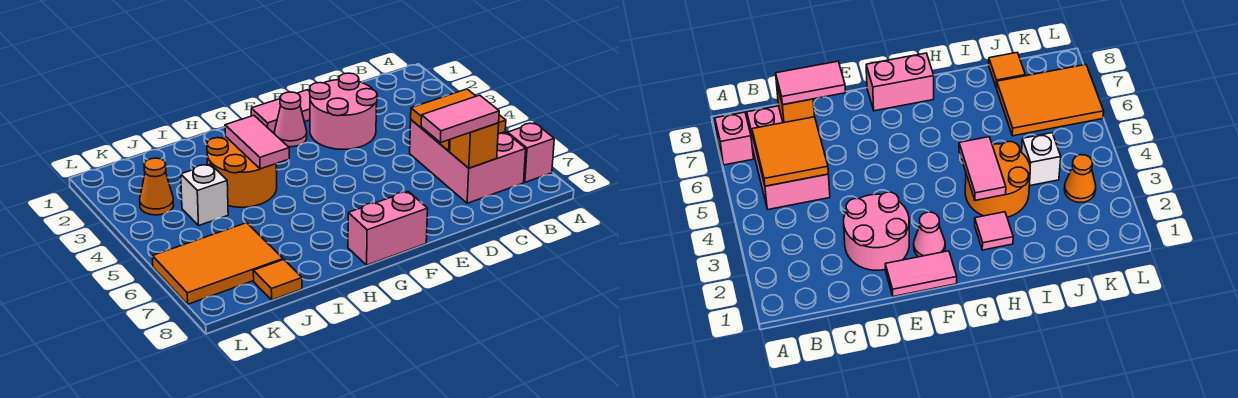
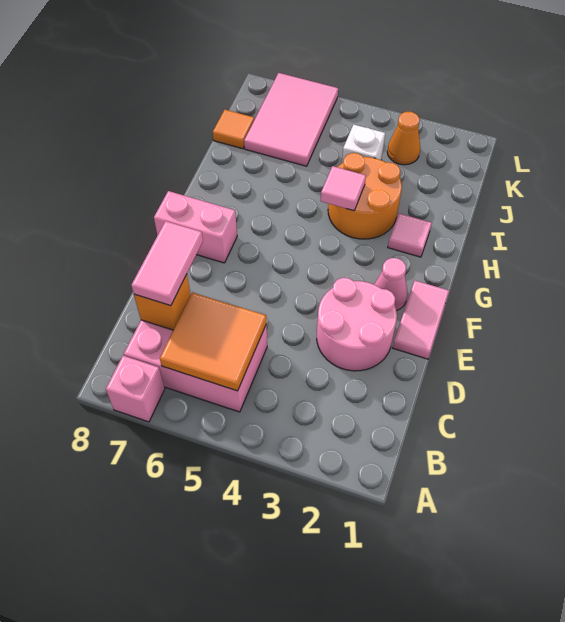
pink brick F8:G8 level 1 -> pink brick F7:F8 level 1
pink tile H3:H4 level 2 -> pink tile H4 level 2
orange tile J6:L7 level 1 -> pink tile J6:L7 level 1

